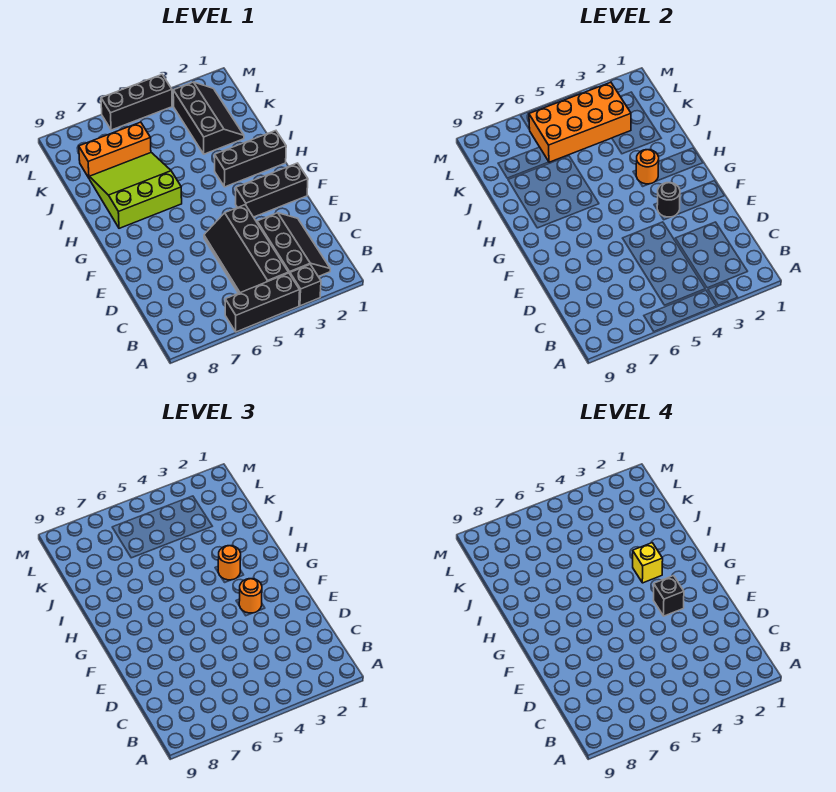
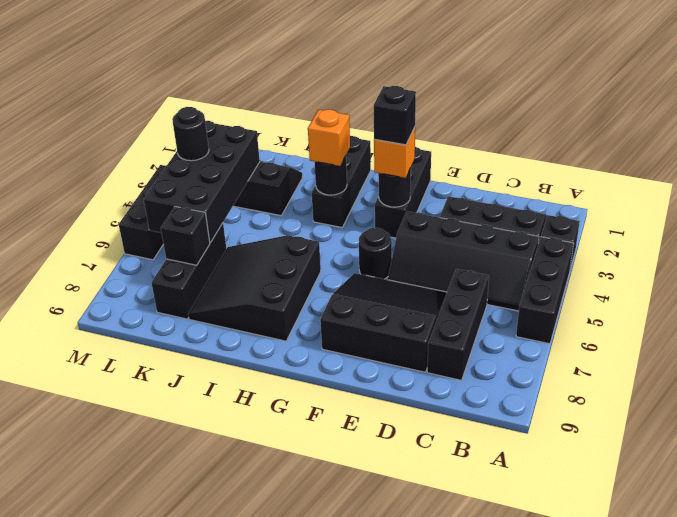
none -> black brick C6:C8 level 1
none -> black slope D6:F8 level 1 top 8
orange round brick F3 level 3 -> orange brick F3 level 3
none -> black round brick F5 level 1
orange round brick H3 level 2 -> black round brick H3 level 2
orange round brick H3 level 3 -> orange brick H3 level 3
yellow brick H3 level 4 -> none
lime slope H6:J8 level 1 top H -> black slope H6:J8 level 1 top H
orange brick K3:L6 level 2 -> black brick K3:L6 level 2
orange brick K6:K8 level 1 -> black brick K6:K8 level 1
none -> black brick K7 level 2
none -> black round brick L4 level 3

